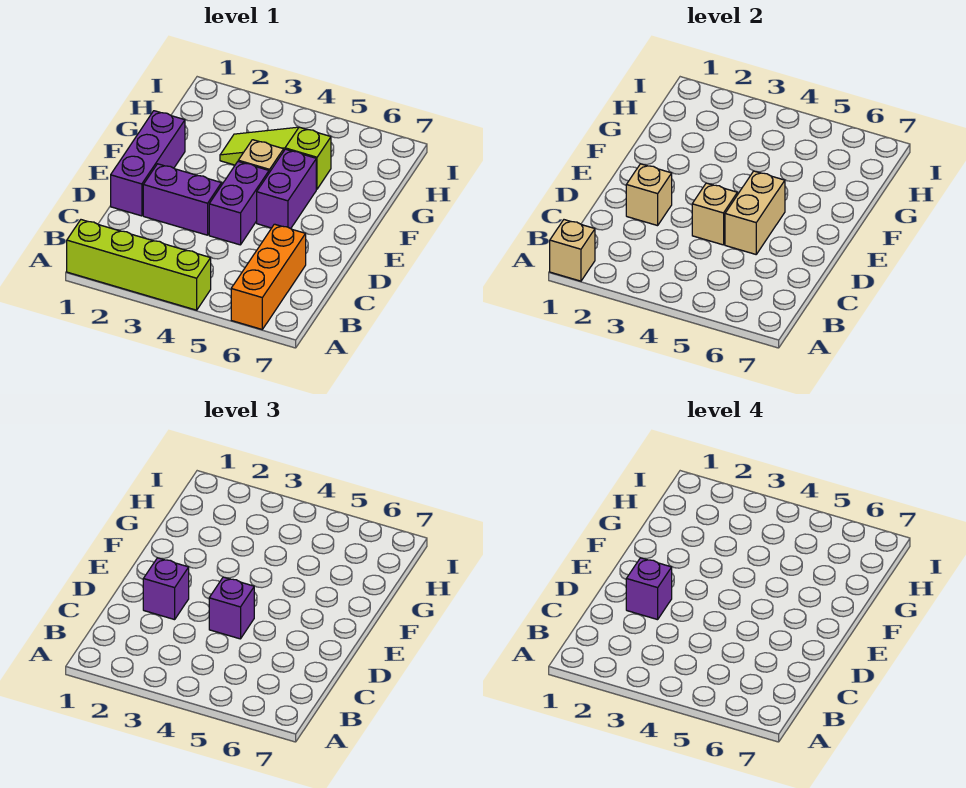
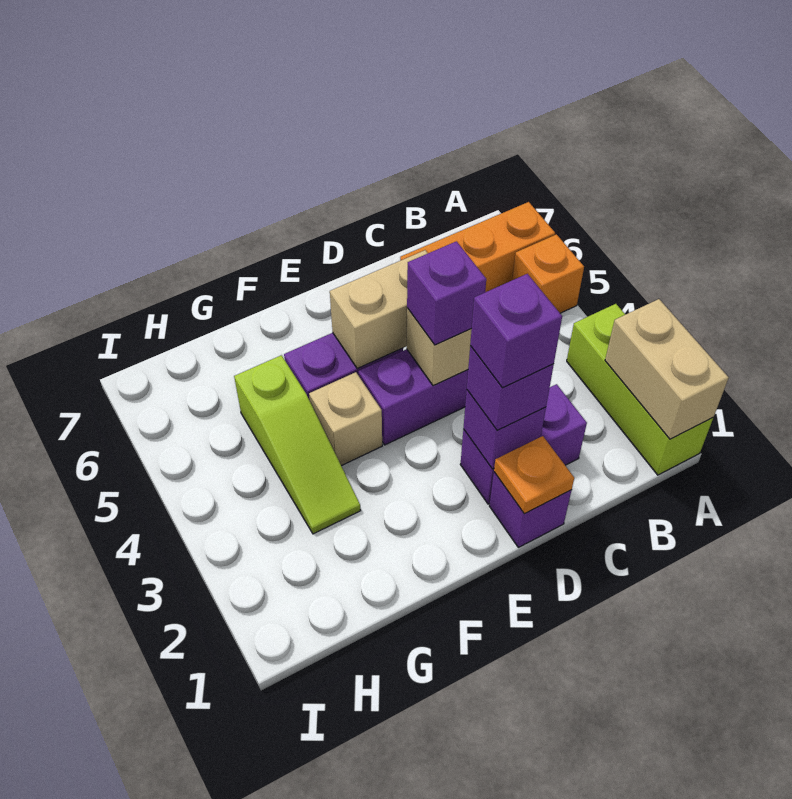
lime brick A1:A4 level 1 -> lime brick A1:A3 level 1
tan brick A1 level 2 -> tan brick A1:A2 level 2
none -> orange brick A5 level 1
purple brick D1:F1 level 1 -> purple brick D1 level 1
none -> orange plate D1 level 2
purple brick D2:D3 level 1 -> purple brick C2:D2 level 1
tan brick D2 level 2 -> purple brick D2 level 2

